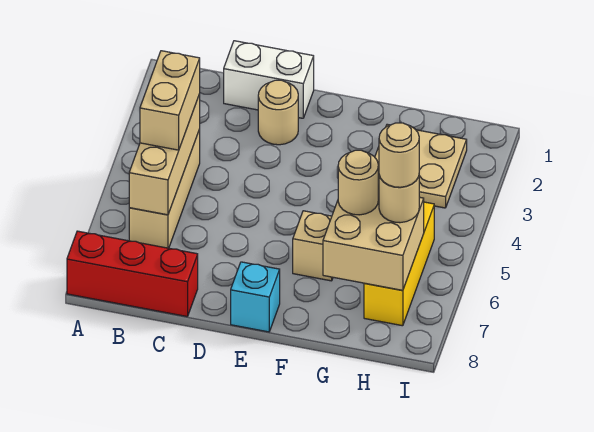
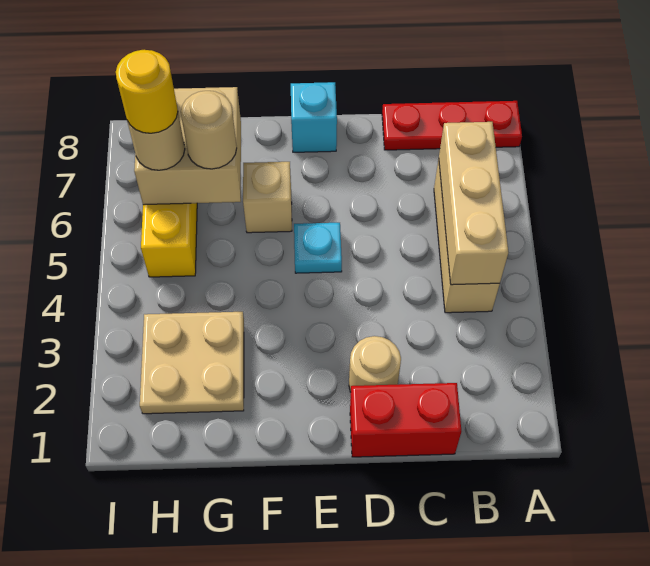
red brick A8:C8 level 1 -> red plate A8:C8 level 1
tan brick B4:B5 level 3 -> none
white brick C1:D1 level 1 -> red brick C1:D1 level 1
none -> cyan plate E5 level 1
tan round brick H6 level 4 -> yellow round brick H6 level 4

